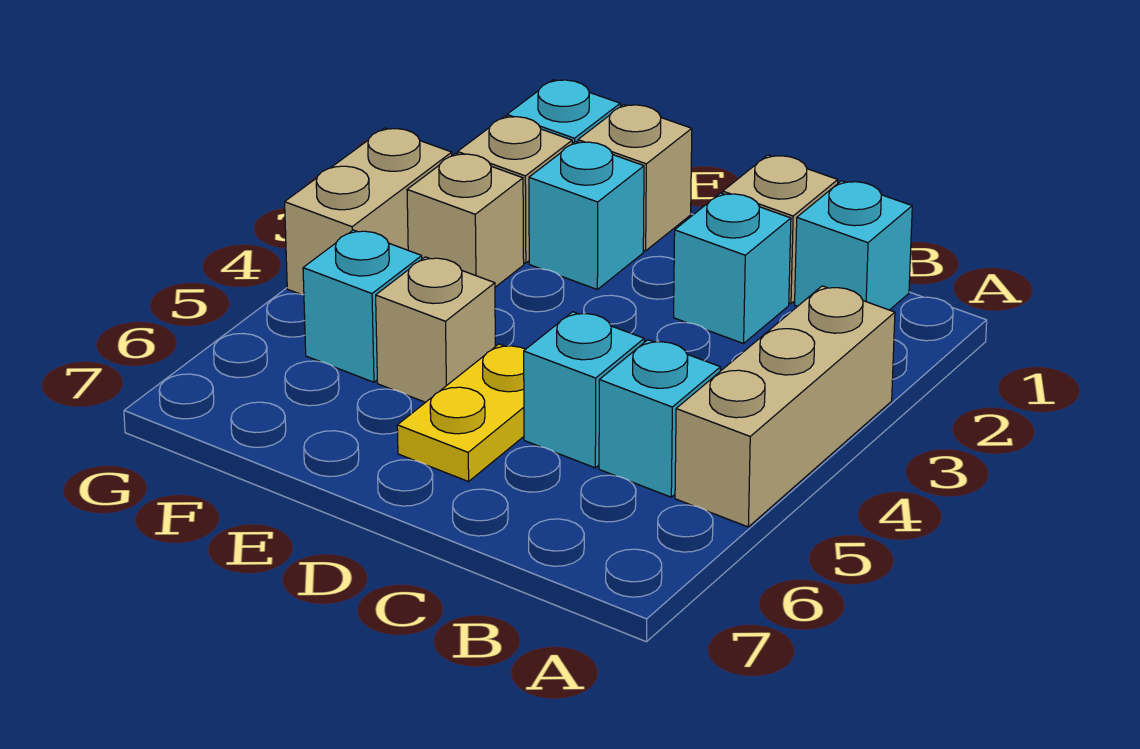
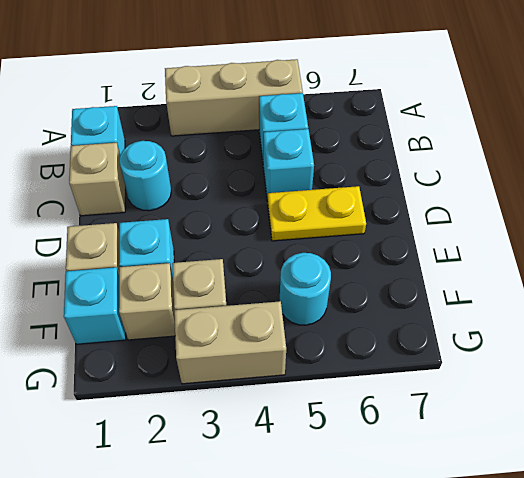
cyan brick C2 level 1 -> cyan round brick C2 level 1
tan brick E5 level 1 -> none
cyan brick F5 level 1 -> cyan round brick F5 level 1

